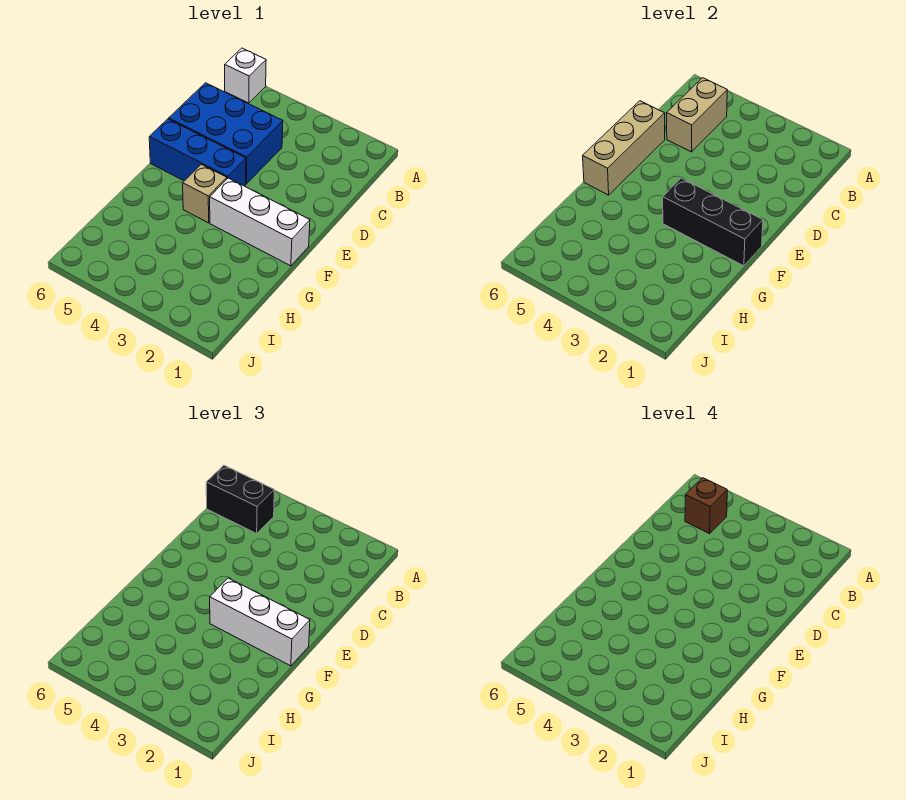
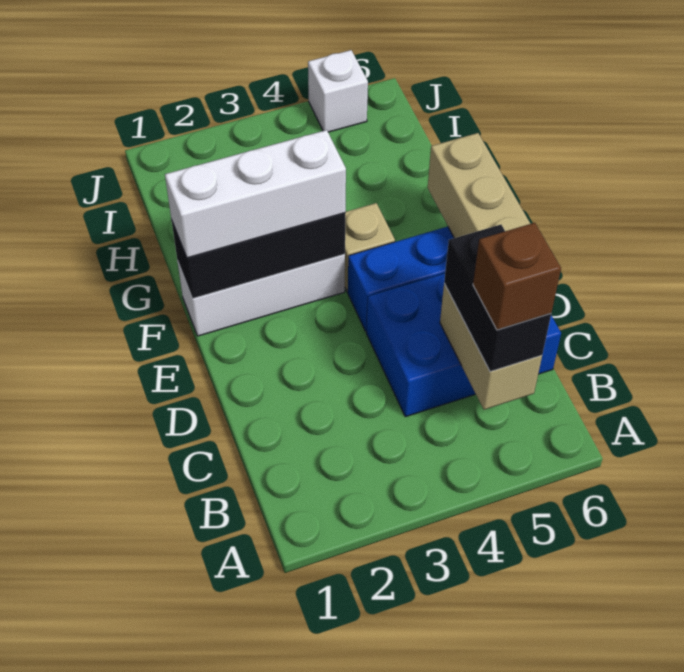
white brick A6 level 1 -> white brick J5 level 1
black brick B5:B6 level 3 -> black brick B5:C5 level 3

